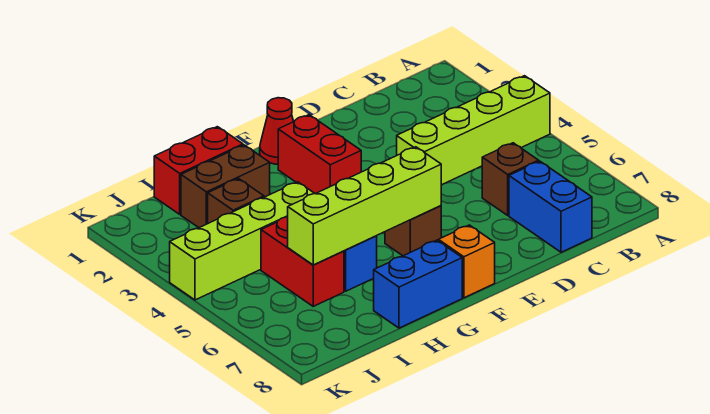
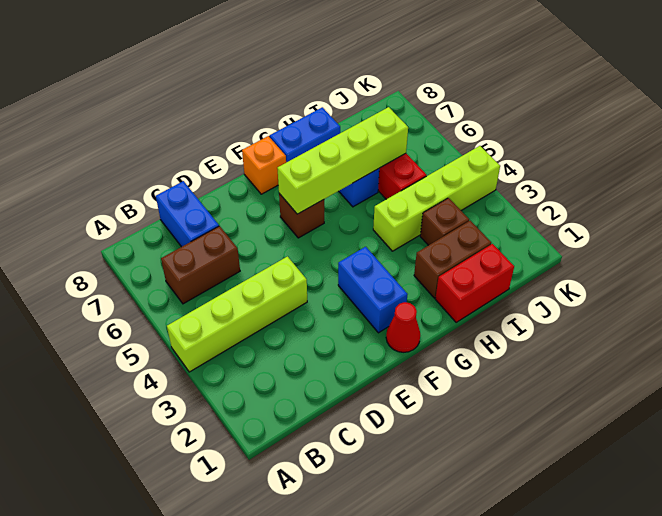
brown brick C6 level 1 -> brown brick B6:C6 level 1
red brick F2:F3 level 1 -> blue brick F2:F3 level 1

